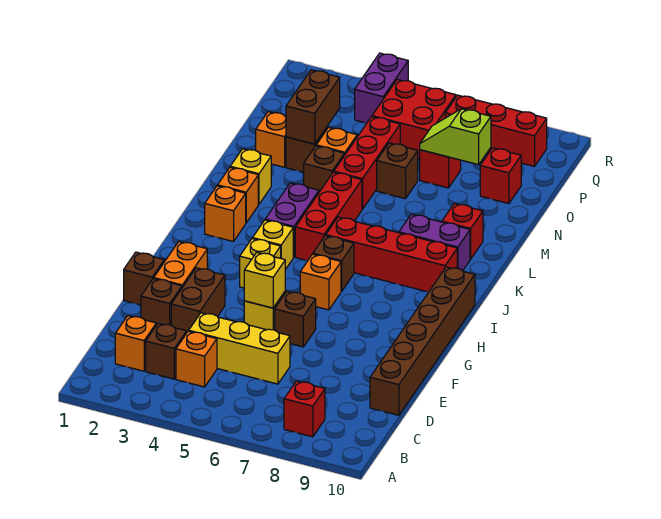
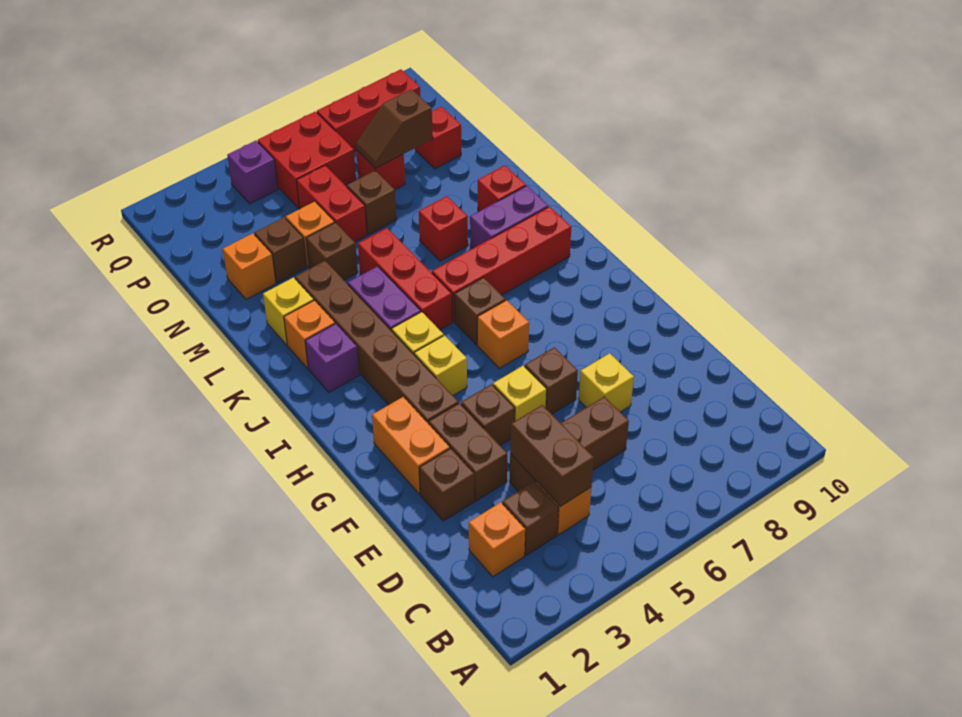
red brick B8 level 1 -> red brick L7 level 1
yellow brick D4:D6 level 1 -> brown brick D4:D6 level 1
brown brick D10:I10 level 1 -> brown brick G3:L3 level 1
brown brick F1 level 1 -> brown brick F4 level 1
yellow brick F5 level 2 -> yellow brick E7 level 1
orange brick J2 level 1 -> purple brick J2 level 1
red brick M5:O5 level 1 -> red brick N5:O5 level 1
brown brick N3:O3 level 2 -> brown brick C4:D4 level 2
lime slope O7:O8 level 2 top 8 -> brown slope O7:O8 level 2 top 8
purple brick Q4:R4 level 1 -> purple brick Q4 level 1

